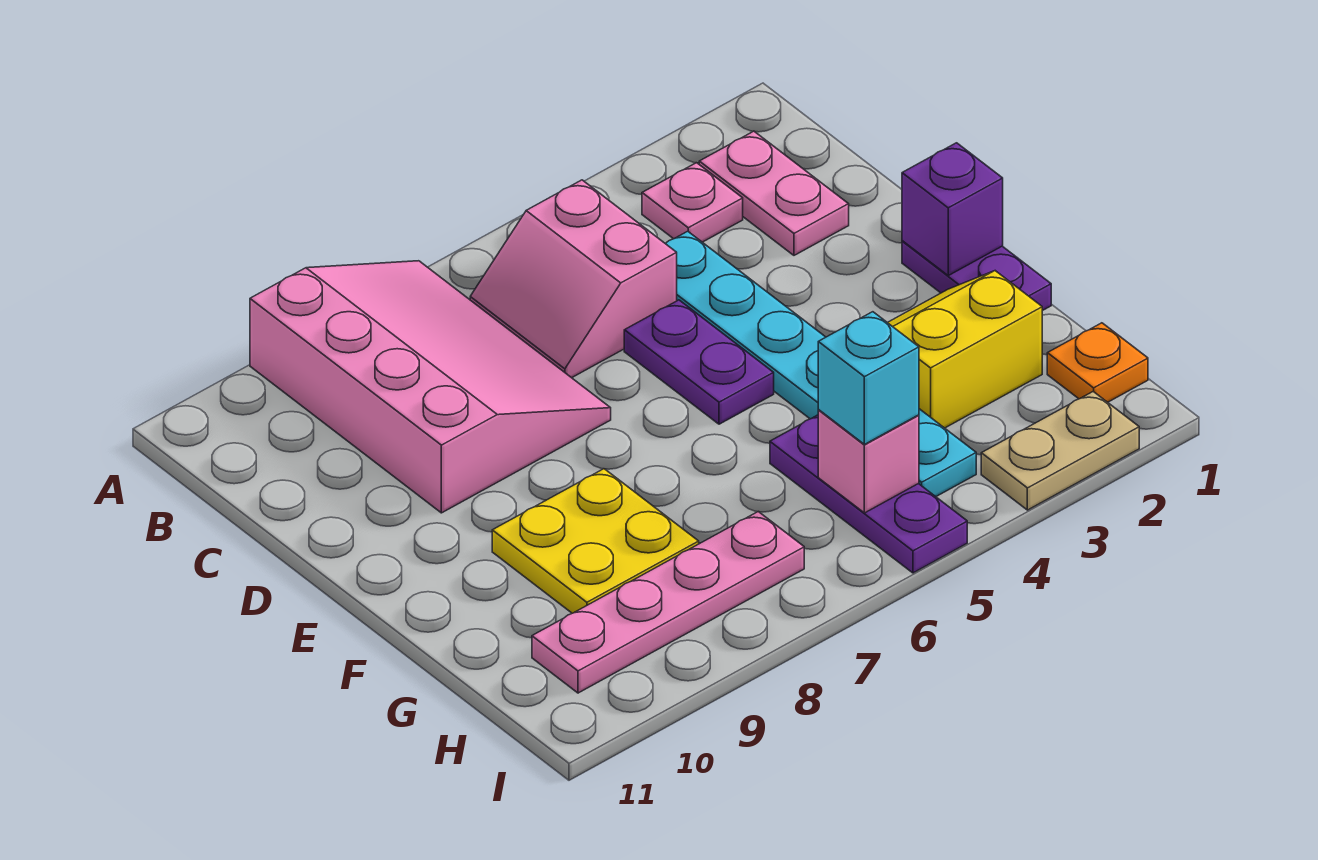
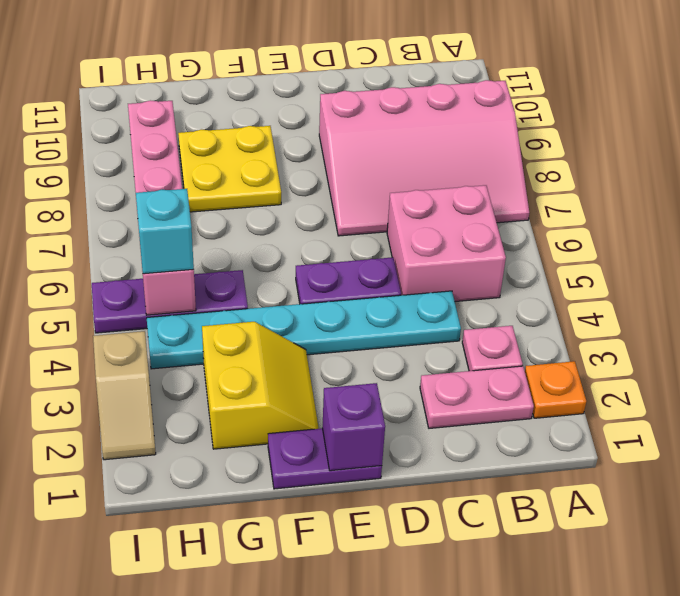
pink slope B5:C6 level 1 top 5 -> pink brick B5:C6 level 1
orange plate H1 level 1 -> orange plate A2 level 1
tan plate I2:I3 level 1 -> tan slope I2:I3 level 1 top 3

